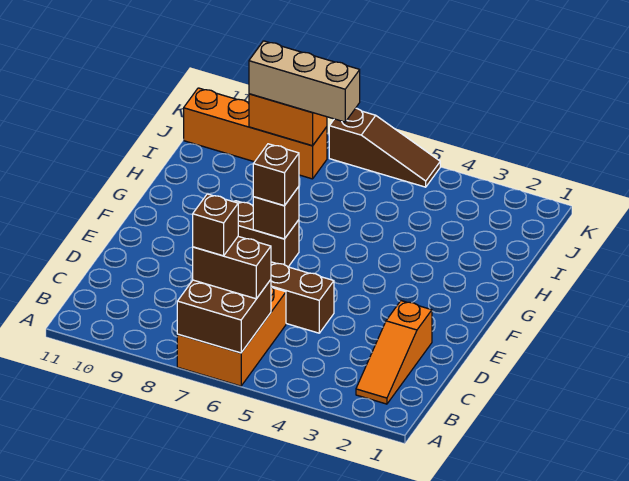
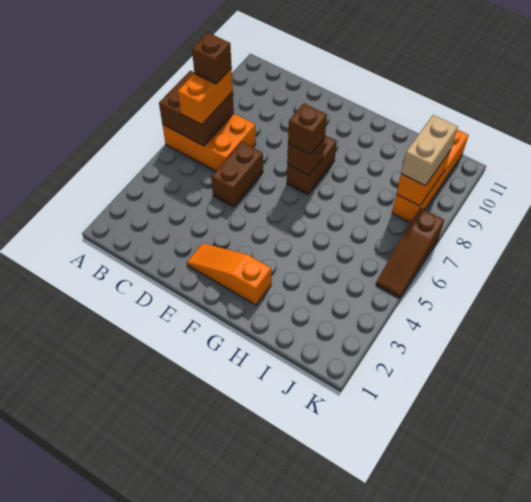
orange slope B2:D2 level 1 top D -> orange slope E2:G2 level 1 top G
brown brick B6:B7 level 3 -> orange brick B6:B7 level 3
tan brick J7:J9 level 3 -> tan brick J8:J9 level 3

